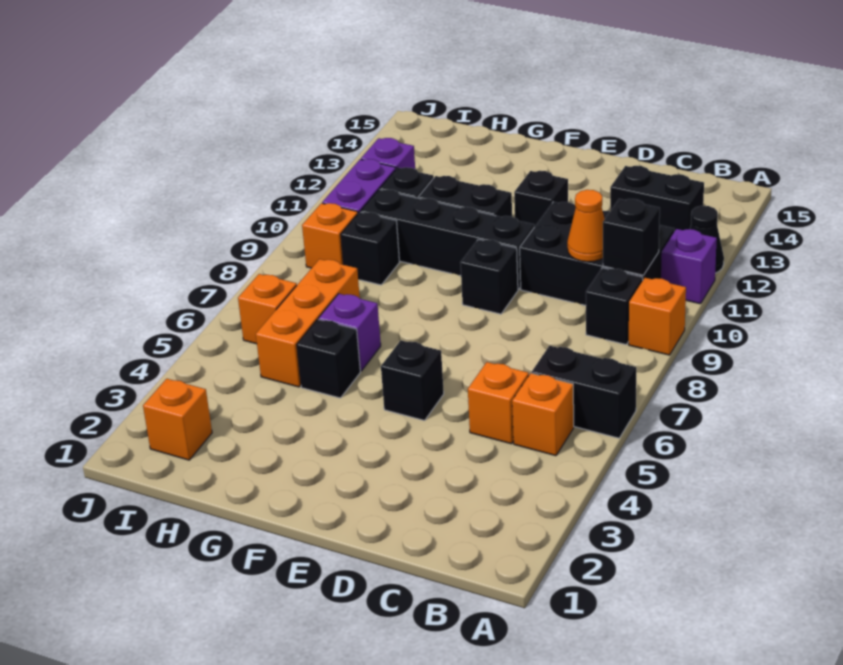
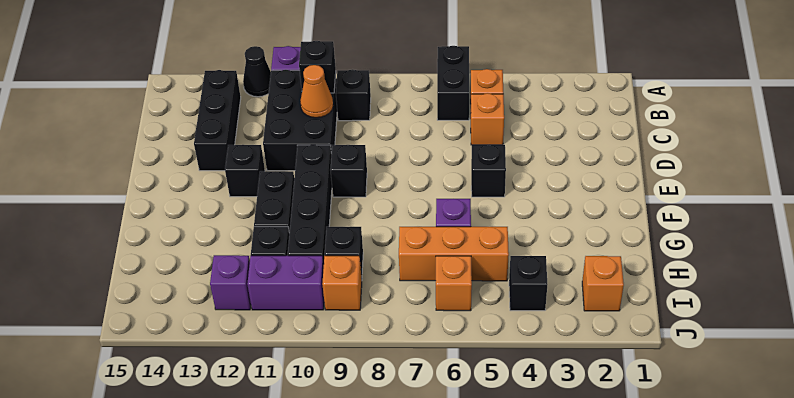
orange brick A9 level 1 -> none
black brick B13:C13 level 1 -> black brick B13:D13 level 1
black brick G5 level 1 -> black brick I4 level 1

